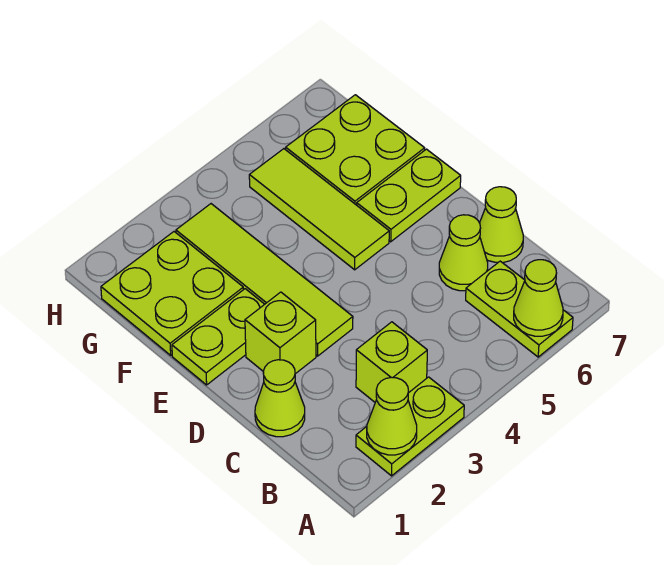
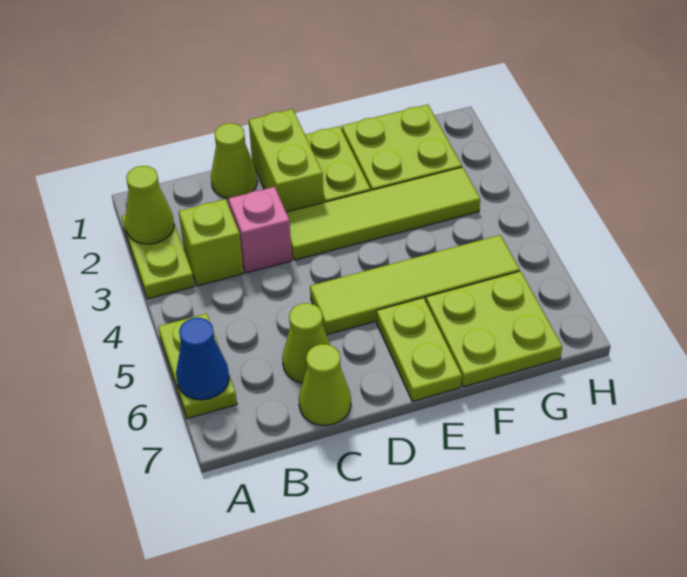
lime plate A6:B6 level 1 -> lime plate A5:A6 level 1
lime cone A6 level 2 -> blue cone A6 level 2
none -> pink brick C3 level 1
lime brick D2 level 1 -> lime brick D1:D2 level 1
lime tile E5:G5 level 1 -> lime tile D5:G5 level 1

